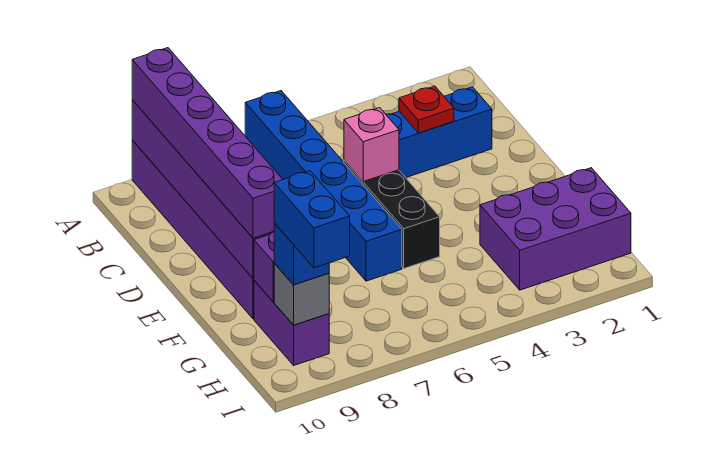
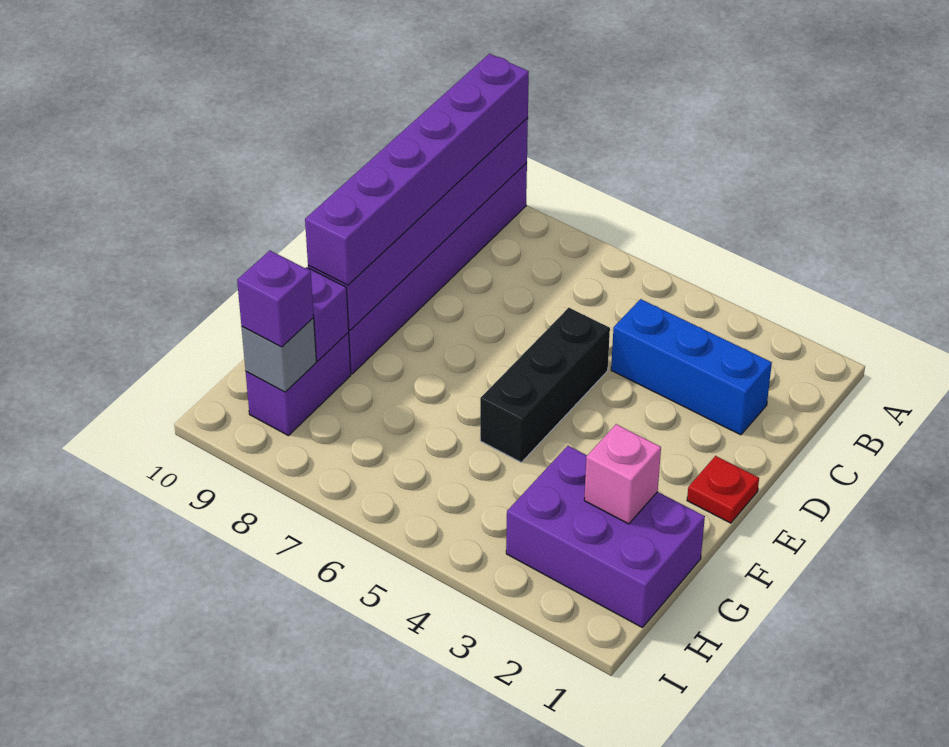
blue brick A6:F6 level 1 -> none
red plate C3 level 2 -> red plate E1 level 1
pink brick D5 level 2 -> pink brick G2 level 2
blue brick H9 level 3 -> purple brick H9 level 3
blue brick H9:I9 level 4 -> none

